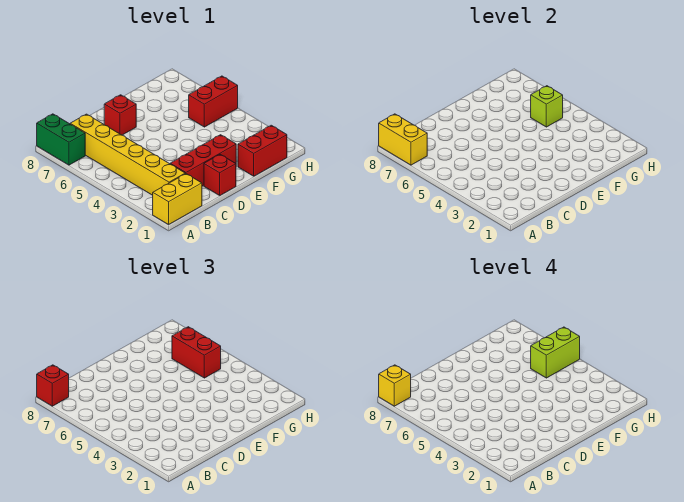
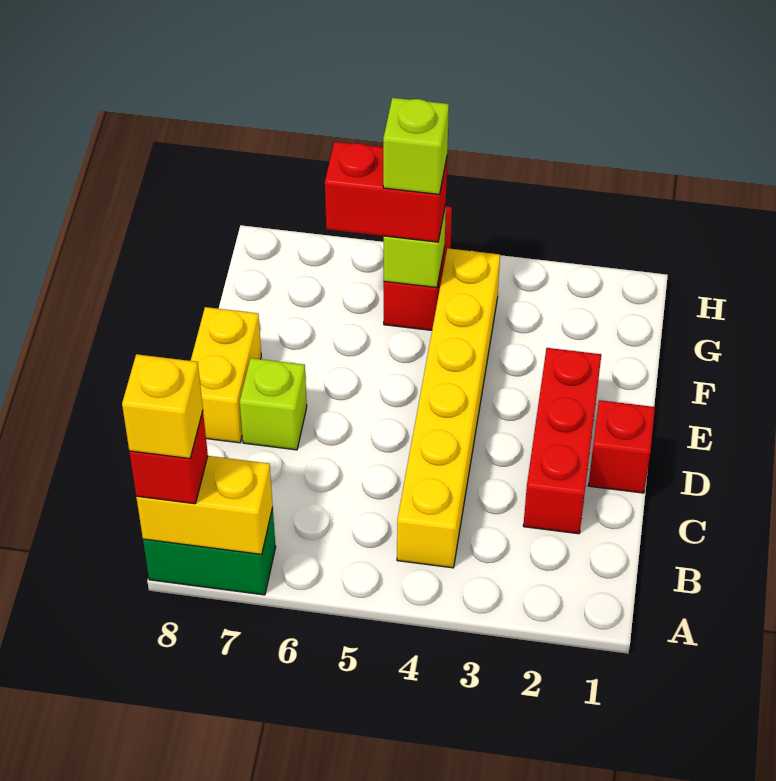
yellow brick A1:B1 level 1 -> yellow brick D8:E8 level 1
yellow brick B2:B7 level 1 -> yellow brick B4:G4 level 1
red brick D7 level 1 -> lime brick D7 level 1
red brick F1:G1 level 1 -> none
lime brick G5:H5 level 4 -> lime brick G5 level 4

